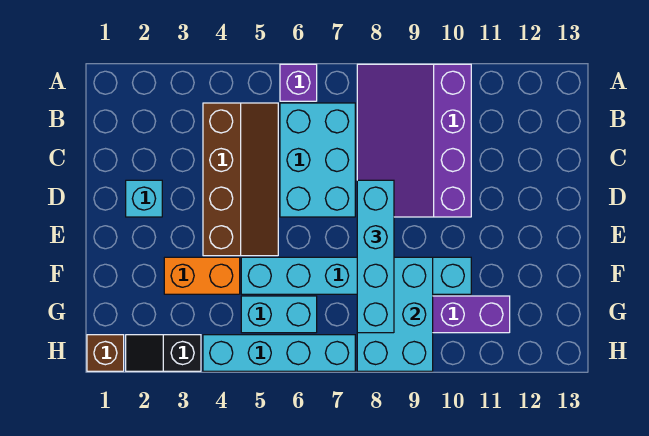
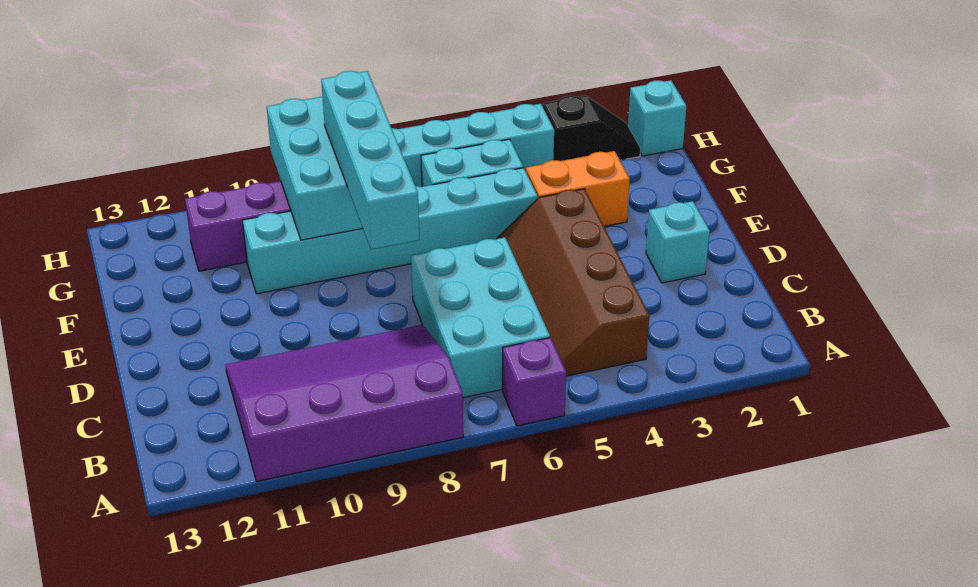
purple slope A8:D10 level 1 top 10 -> purple slope A8:C11 level 1 top A
brown brick H1 level 1 -> cyan brick H1 level 1

